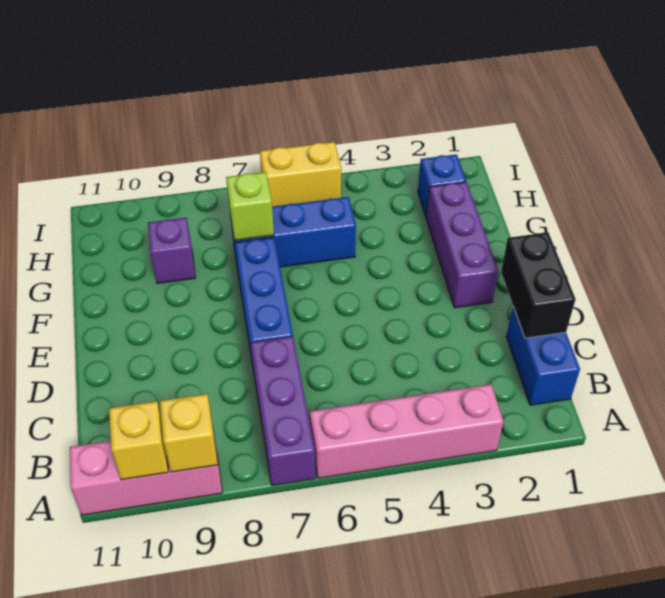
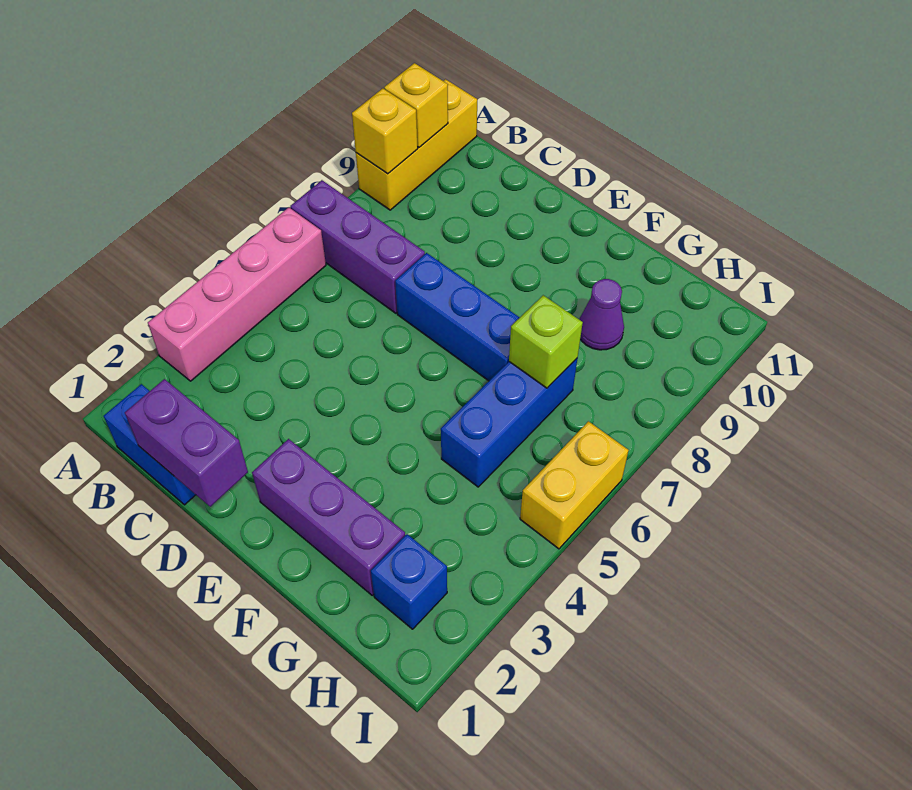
pink brick A9:A11 level 1 -> yellow brick A9:A11 level 1
black brick C1:D1 level 2 -> purple brick C1:D1 level 2
purple brick G9 level 1 -> purple cone G9 level 1

